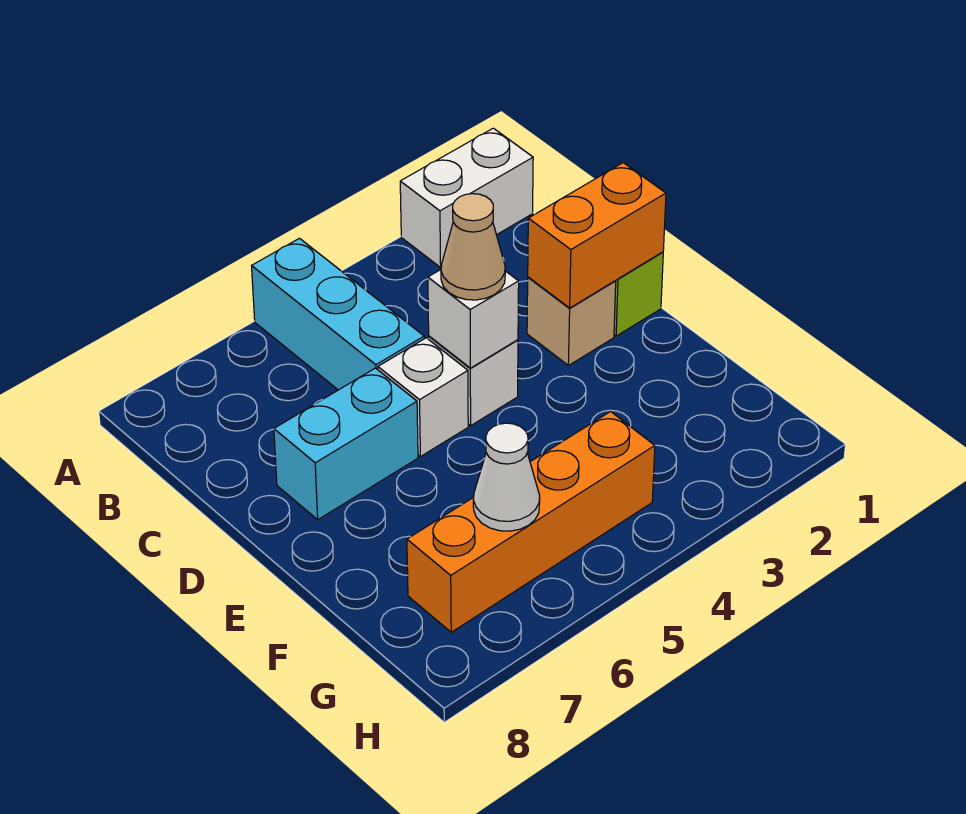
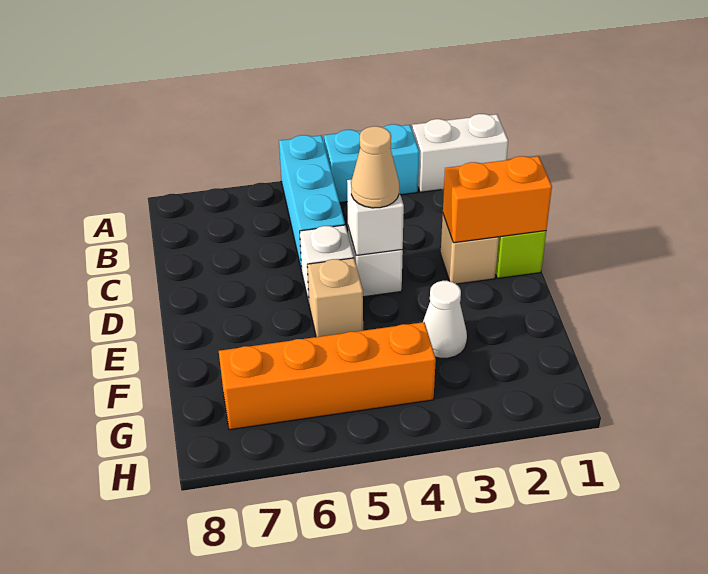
cyan brick D6:D7 level 1 -> cyan brick A3:A4 level 1
none -> tan brick E5 level 1
white cone G6 level 2 -> white cone F3 level 1

